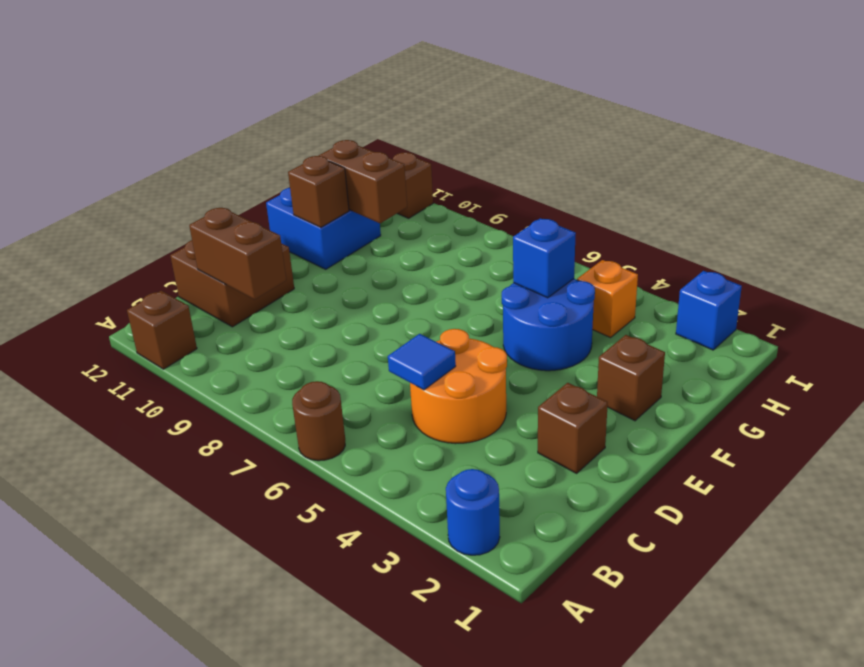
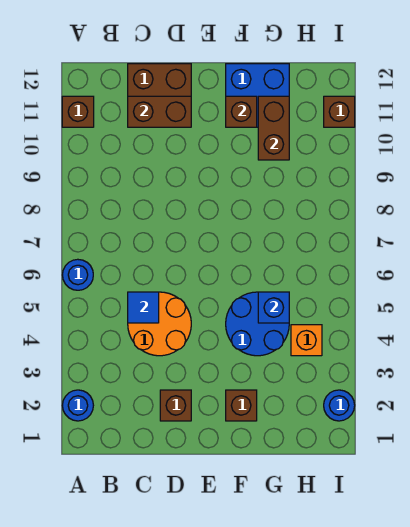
brown round brick A6 level 1 -> blue round brick A6 level 1
brown brick C10:C11 level 2 -> brown brick C11:D11 level 2
blue brick I2 level 1 -> blue round brick I2 level 1

